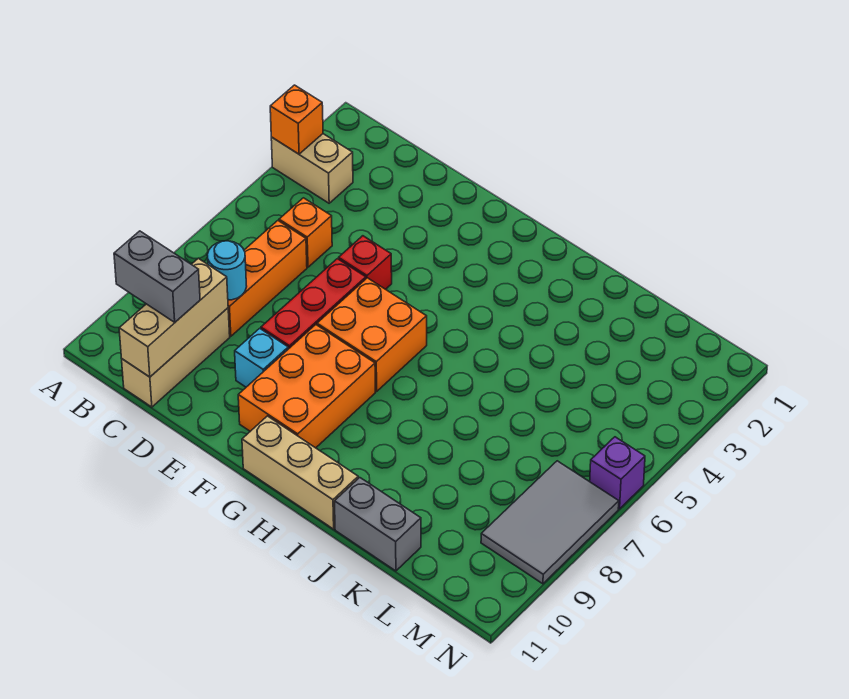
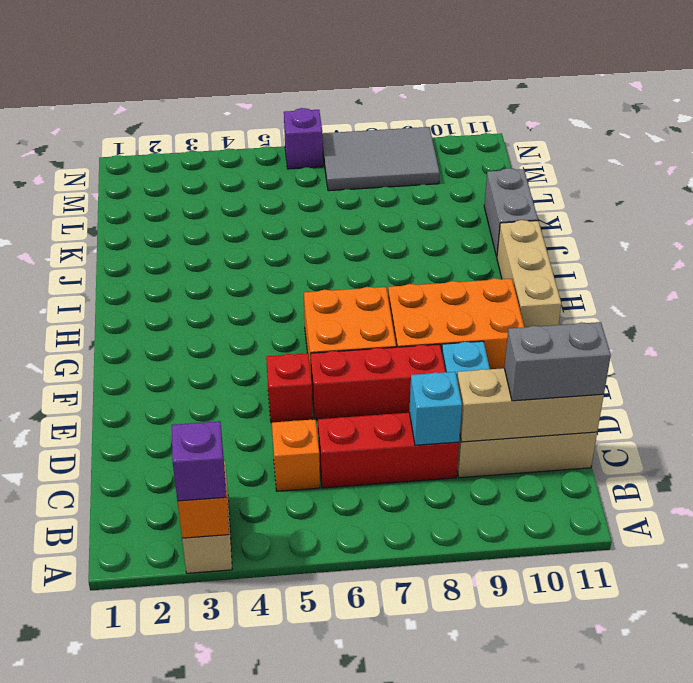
none -> purple brick A3 level 3
grey brick B10:C10 level 3 -> grey brick C10:C11 level 3
orange brick C6:C8 level 1 -> red brick C6:C8 level 1
cyan round brick C8 level 2 -> cyan brick C8 level 2

